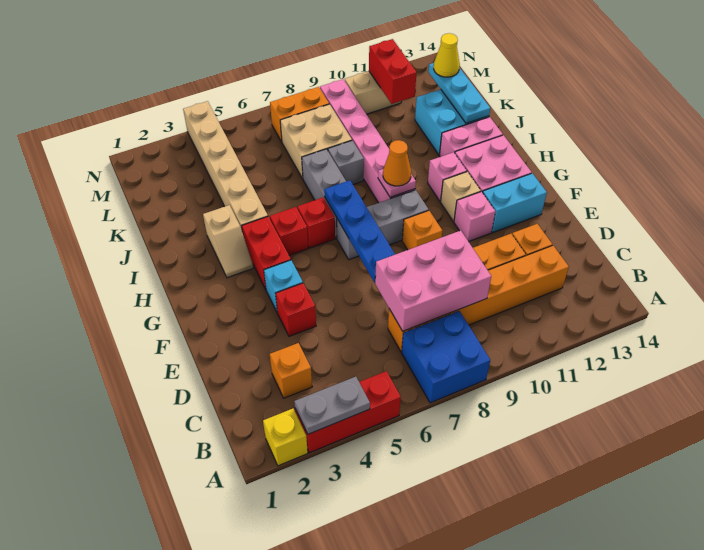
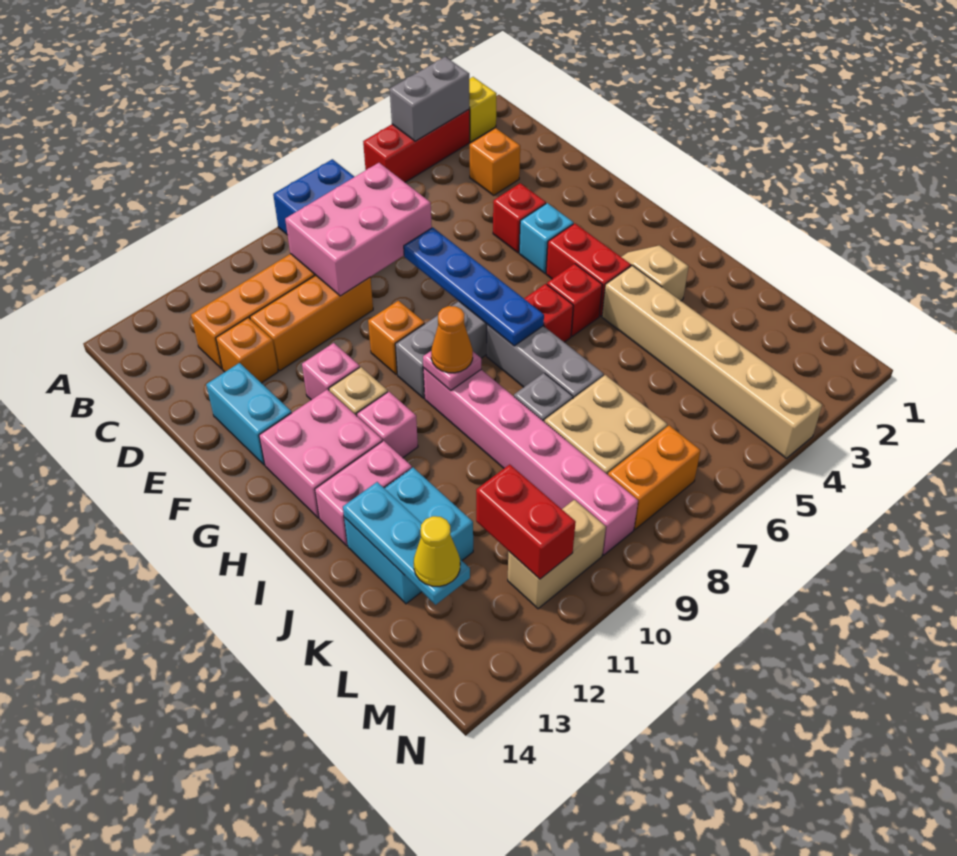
grey plate A3:A4 level 2 -> grey brick A3:A4 level 2
cyan brick F12:F13 level 1 -> cyan brick E13:F13 level 1

